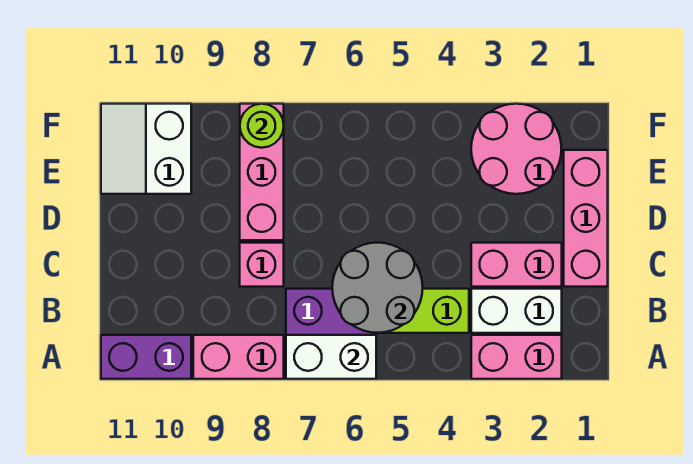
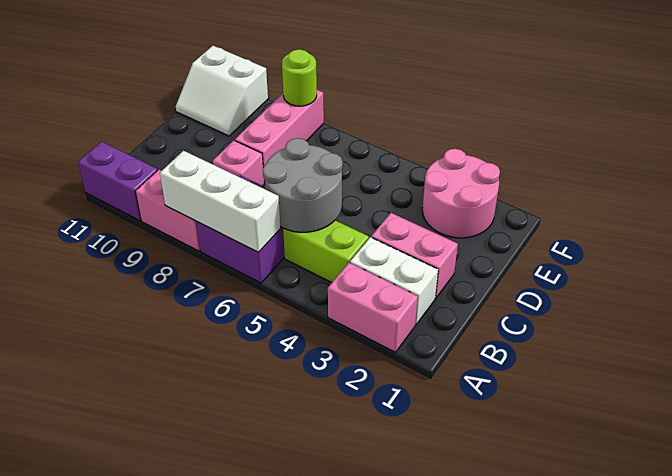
white brick A6:A7 level 2 -> white brick A6:A8 level 2
pink brick C1:E1 level 1 -> none
white slope E10:F11 level 1 top 10 -> white slope E10:F11 level 1 top F

